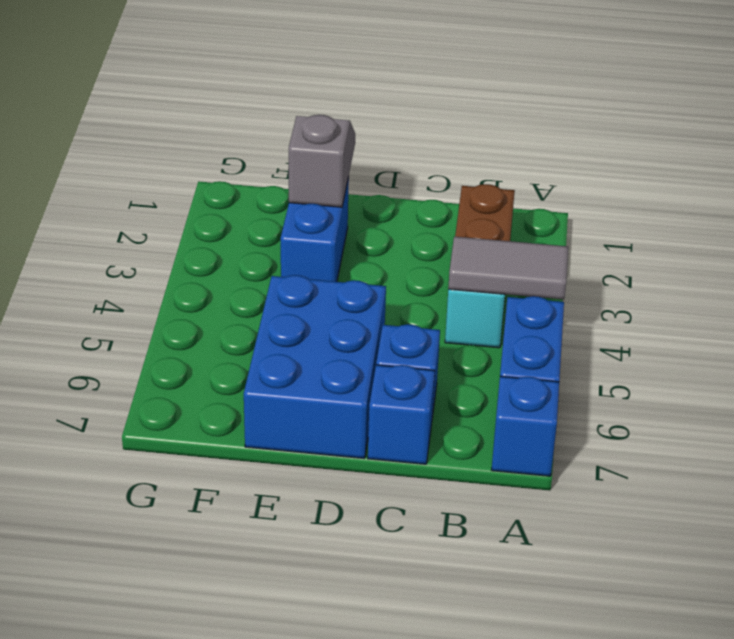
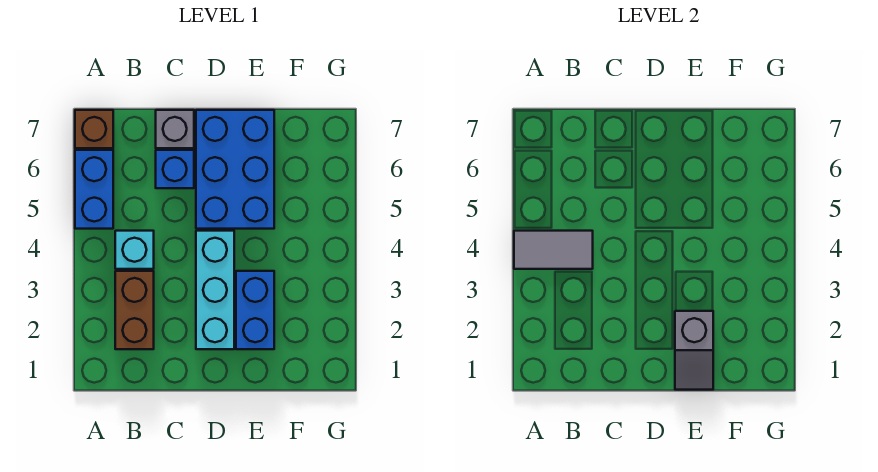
blue brick A7 level 1 -> brown brick A7 level 1
blue brick C7 level 1 -> grey brick C7 level 1
none -> cyan brick D2:D4 level 1

